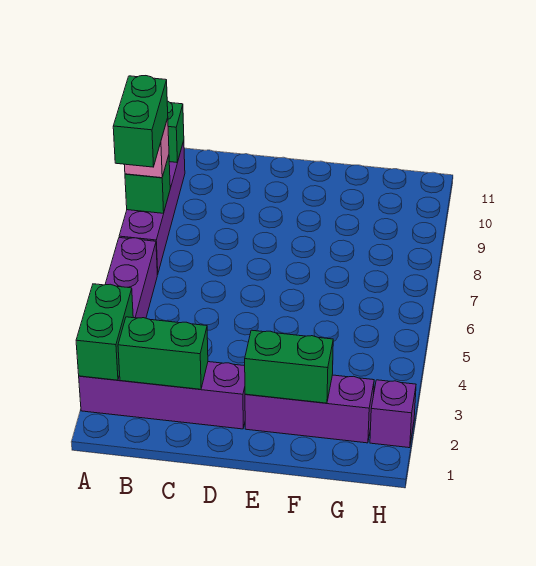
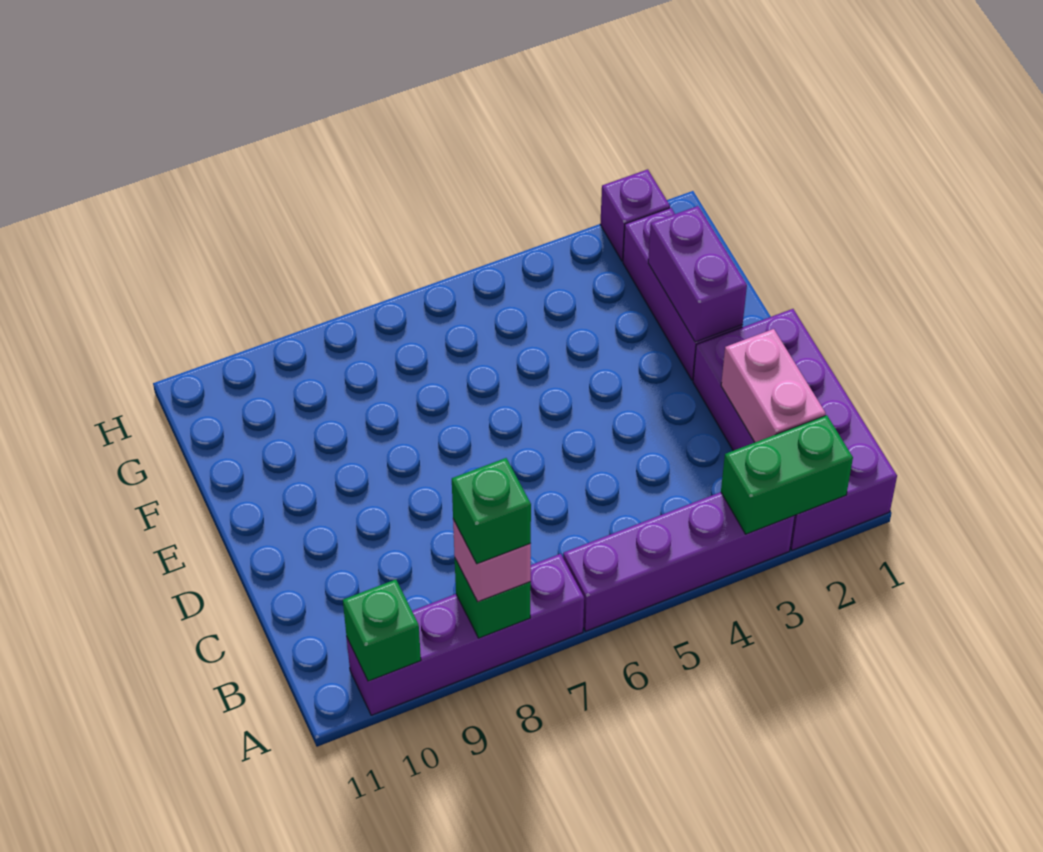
purple brick A2:D2 level 1 -> purple brick A1:D2 level 1
green brick A7:A8 level 4 -> green brick A8 level 4
green brick B2:C2 level 2 -> pink brick B2:C2 level 2
green brick E2:F2 level 2 -> purple brick E2:F2 level 2

